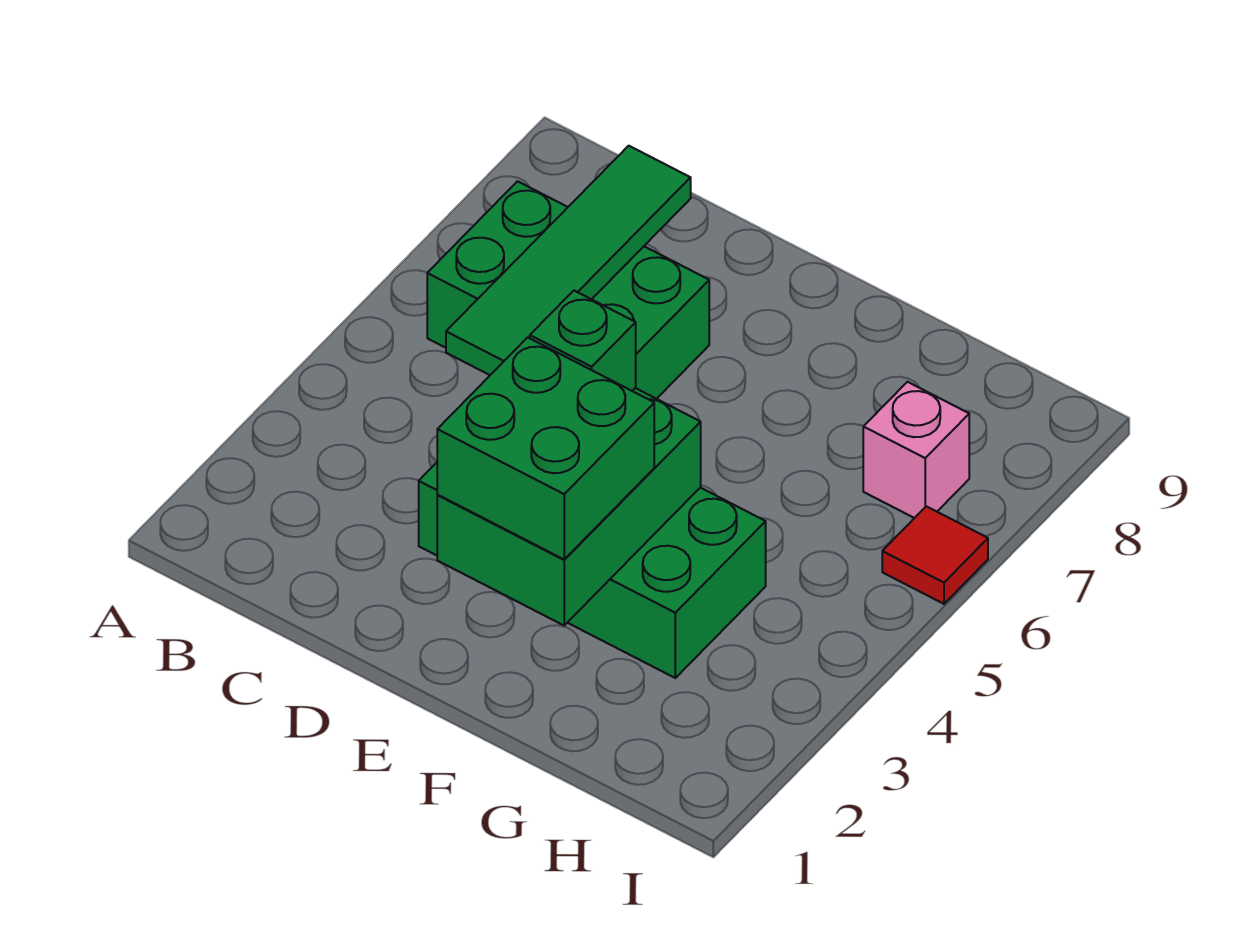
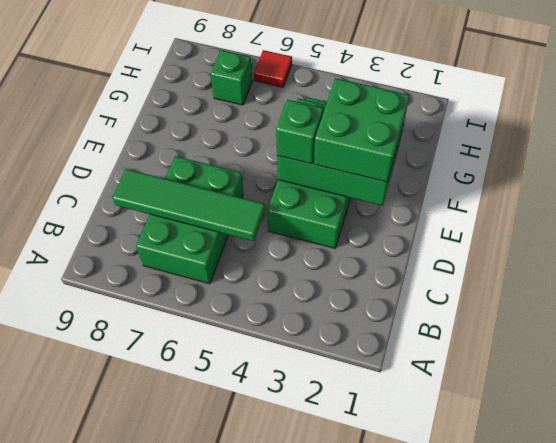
pink brick H7 level 1 -> green brick H7 level 1

